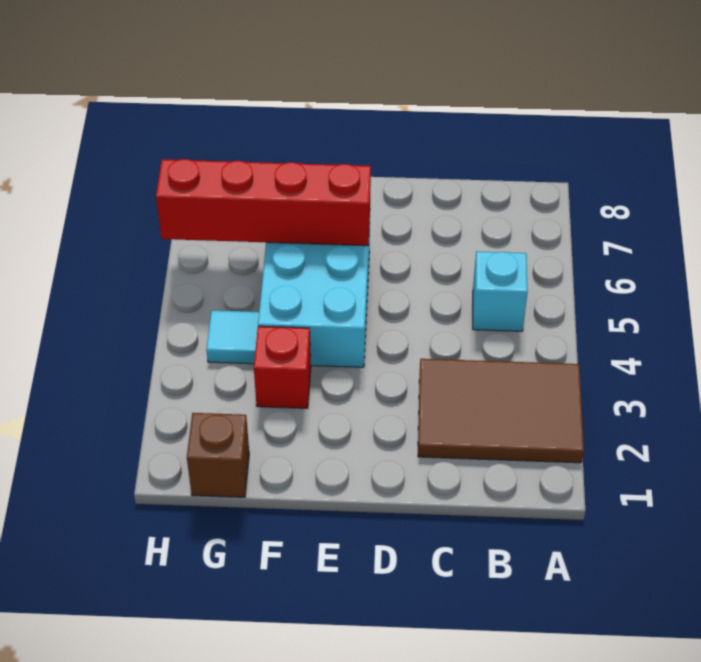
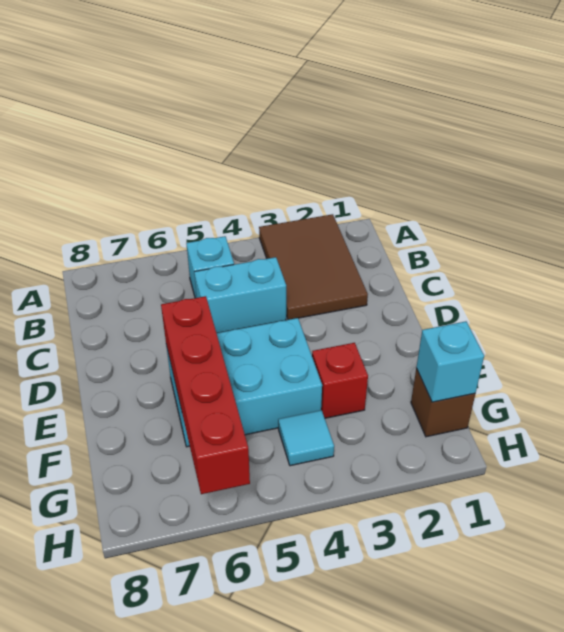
none -> cyan brick C4:C5 level 1
none -> cyan brick G1 level 2

